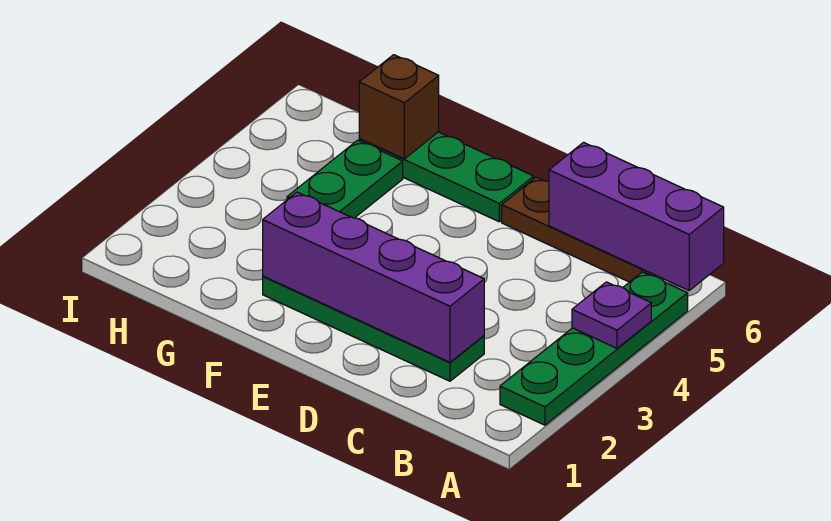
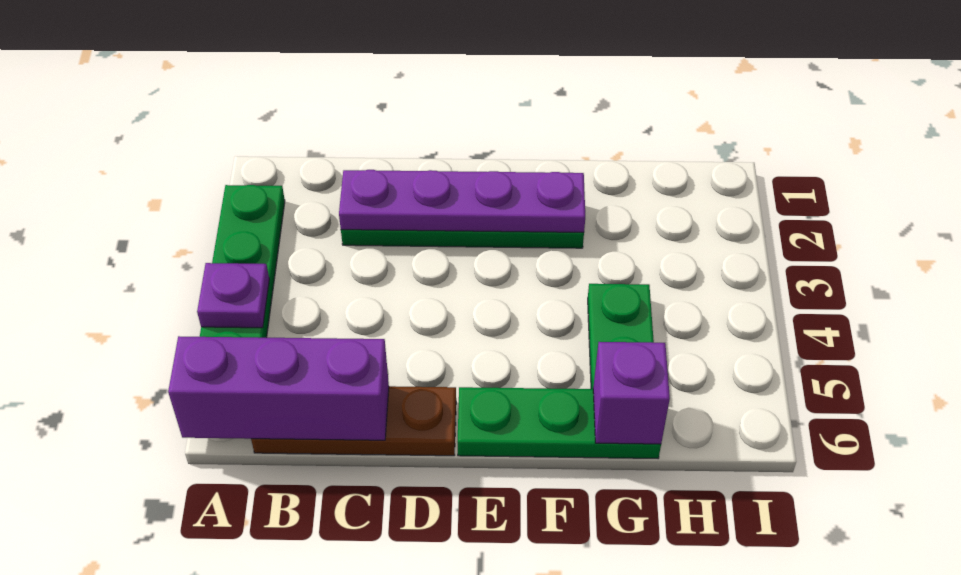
purple brick C2:F2 level 2 -> purple plate C2:F2 level 2
brown brick G6 level 2 -> purple brick G6 level 2

